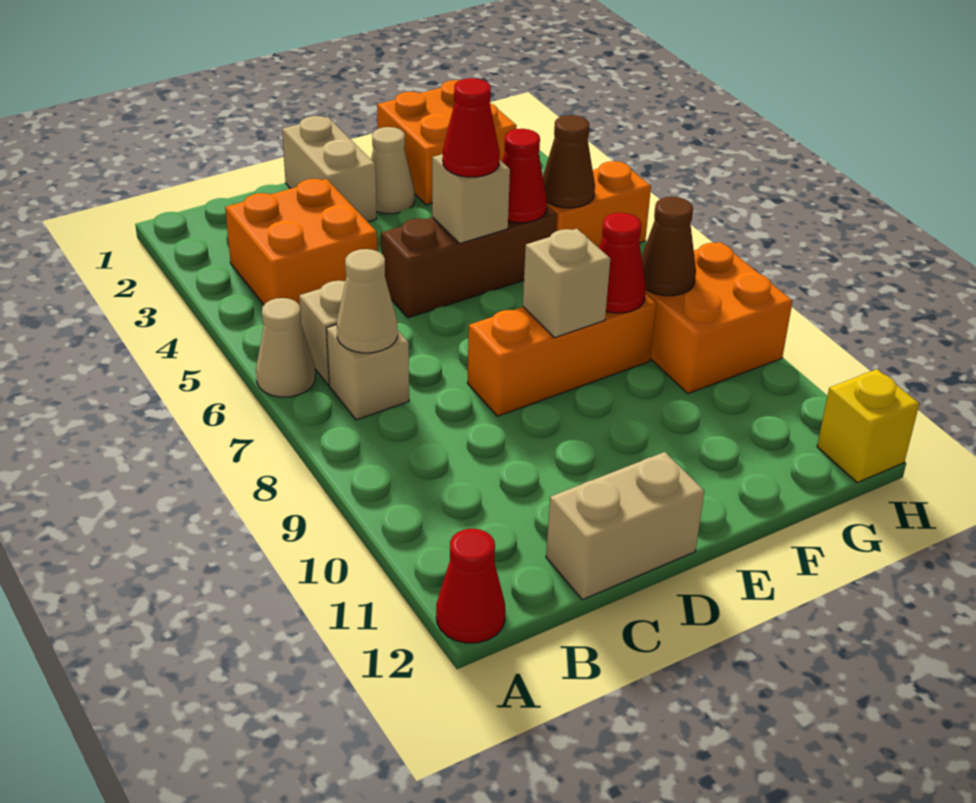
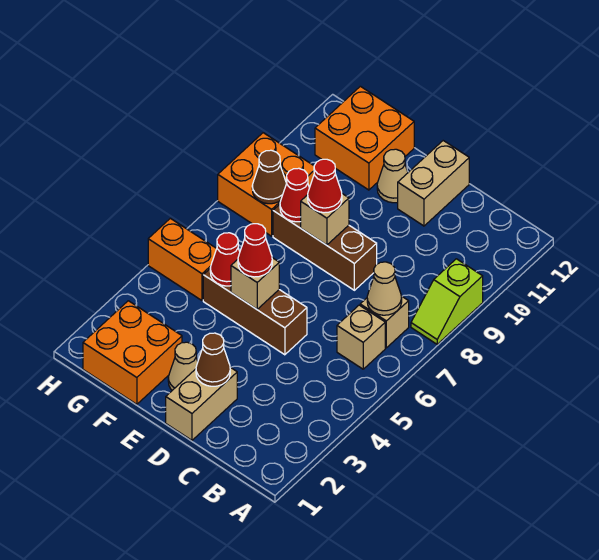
tan cone A6 level 1 -> tan cone E11 level 1
none -> lime slope A8:A9 level 1 top 9
red cone A12 level 1 -> red cone E8 level 3
orange brick B3:C4 level 1 -> orange brick F11:G12 level 1
tan brick C12:D12 level 1 -> tan brick D11:D12 level 1
orange brick D8:F8 level 1 -> brown brick D8:F8 level 1
brown cone G5 level 2 -> brown cone D2 level 2
yellow brick H12 level 1 -> none

